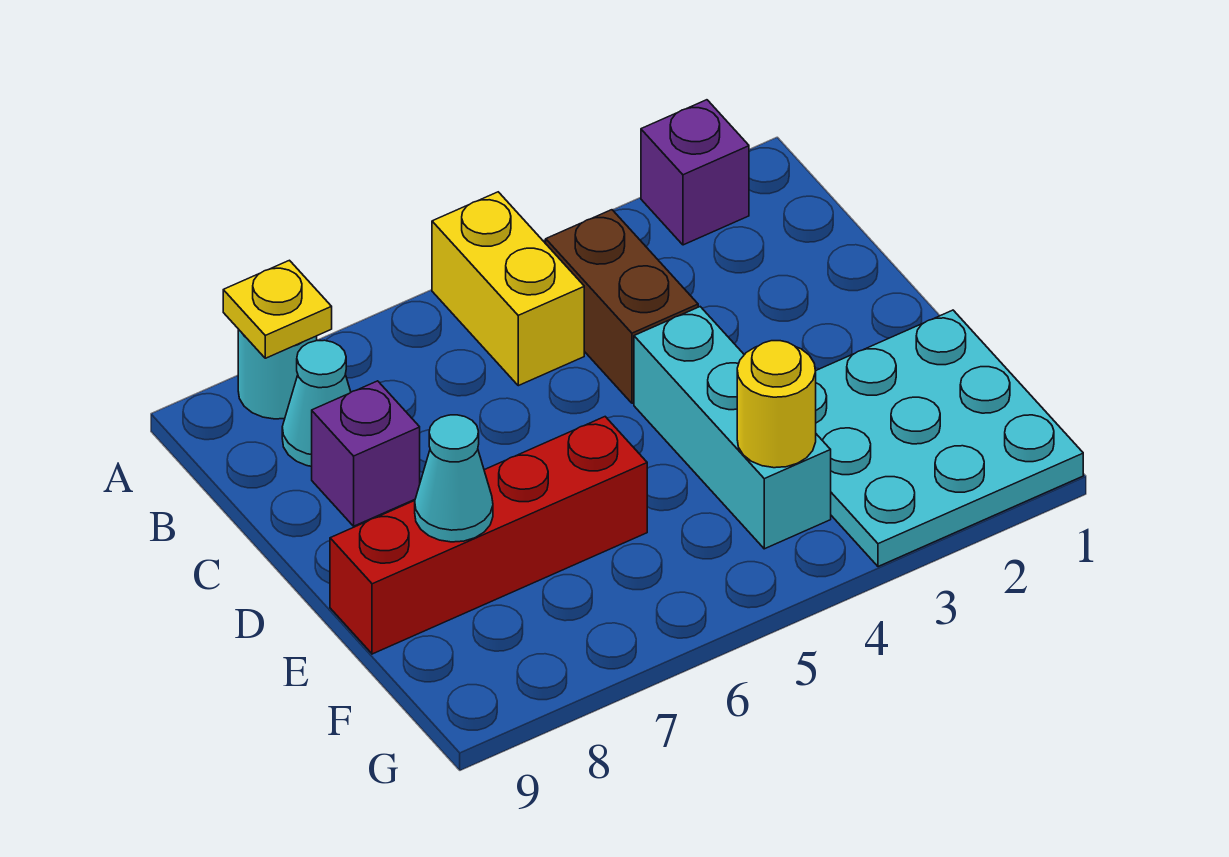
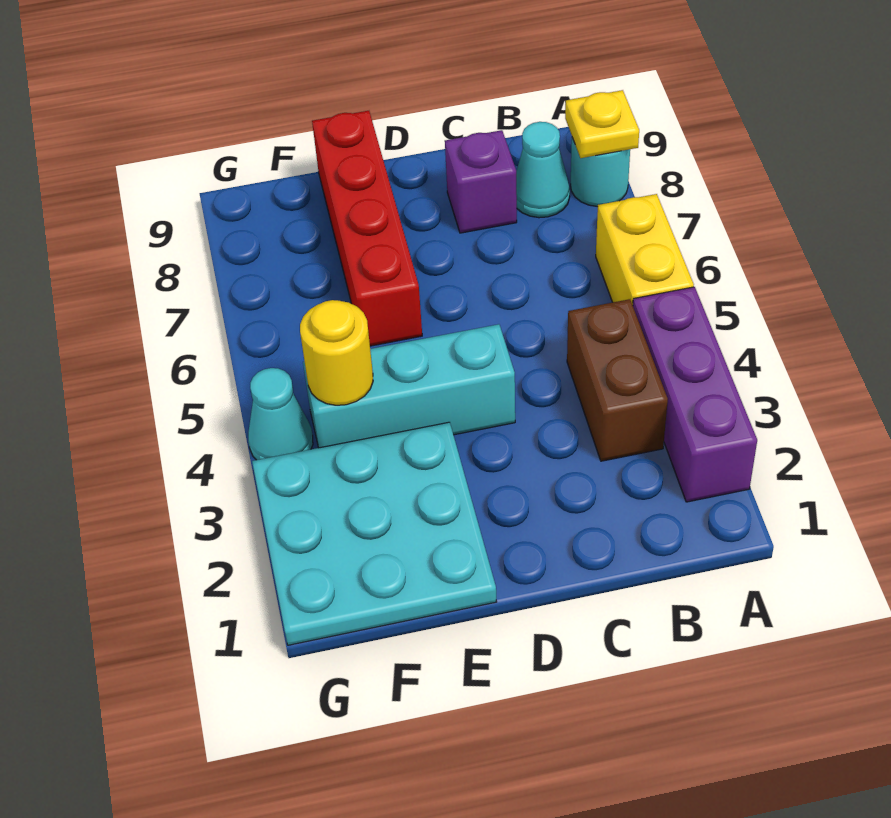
purple brick A2 level 1 -> purple brick A2:A4 level 1
yellow brick A5:B5 level 1 -> yellow brick A5:A6 level 1
brown brick B4:C4 level 1 -> brown brick B3:B4 level 1
cyan cone E8 level 2 -> cyan cone G4 level 1

